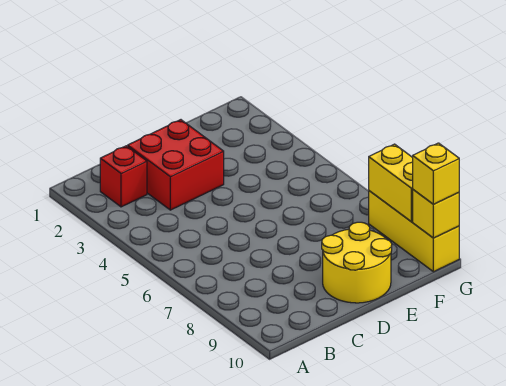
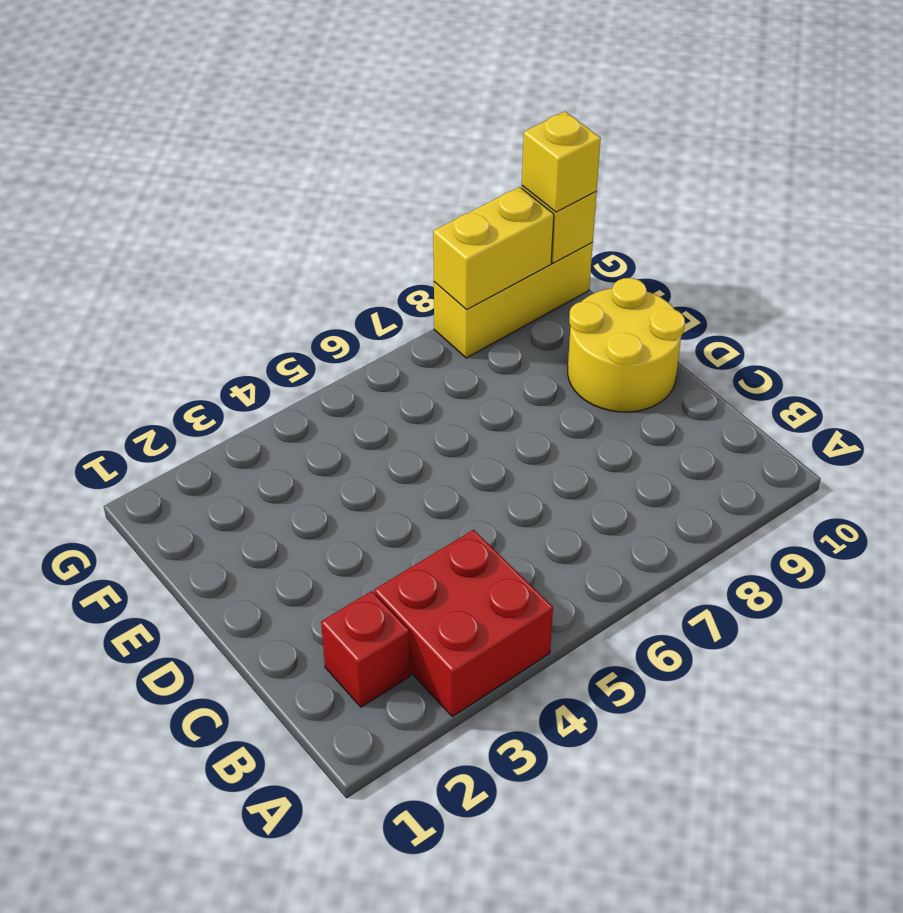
red brick C2:D3 level 1 -> red brick A3:B4 level 1

